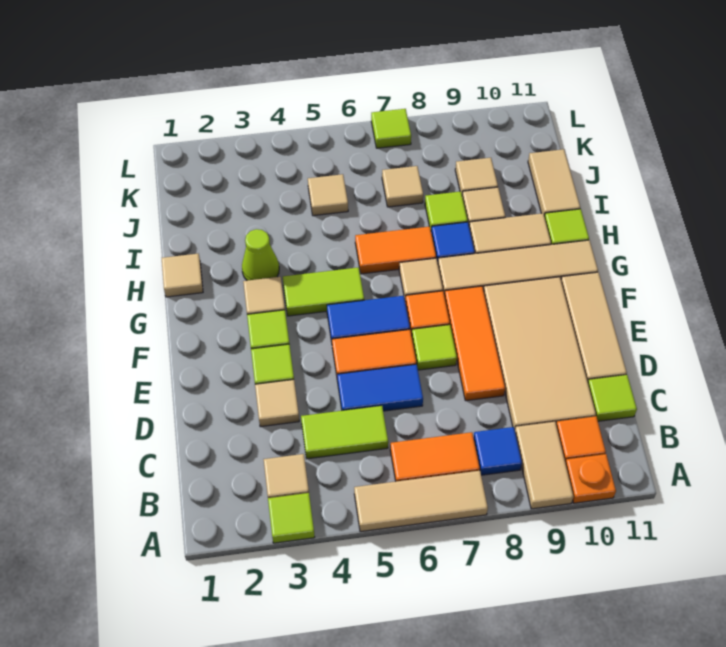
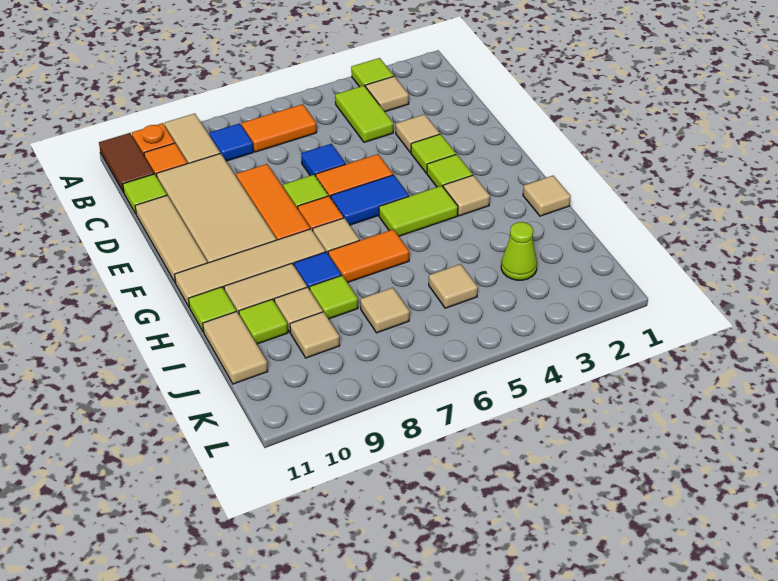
tan tile A5:A7 level 1 -> none
none -> brown tile A11:B11 level 1
lime tile C4:C5 level 1 -> lime tile B4:C4 level 1
blue tile D5:D6 level 1 -> blue tile D6 level 1
lime cone H3 level 1 -> lime cone J3 level 1
lime tile L7 level 1 -> lime tile I10 level 1

